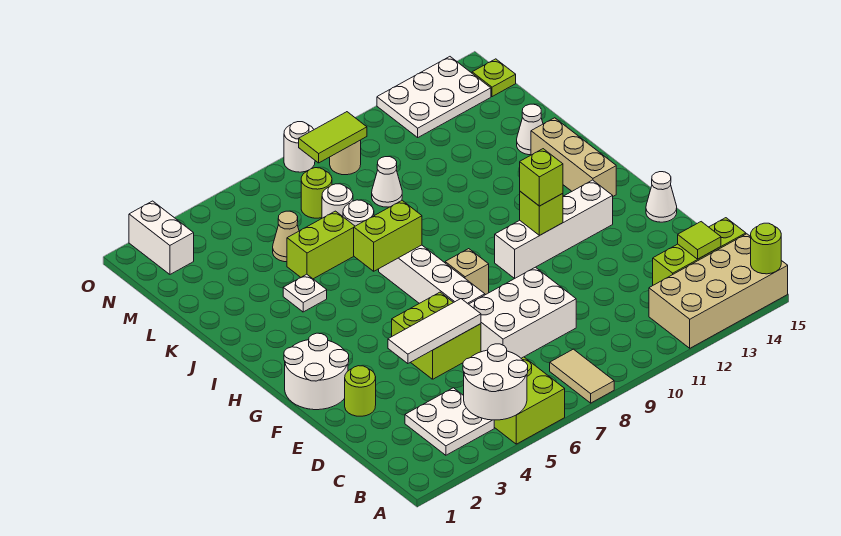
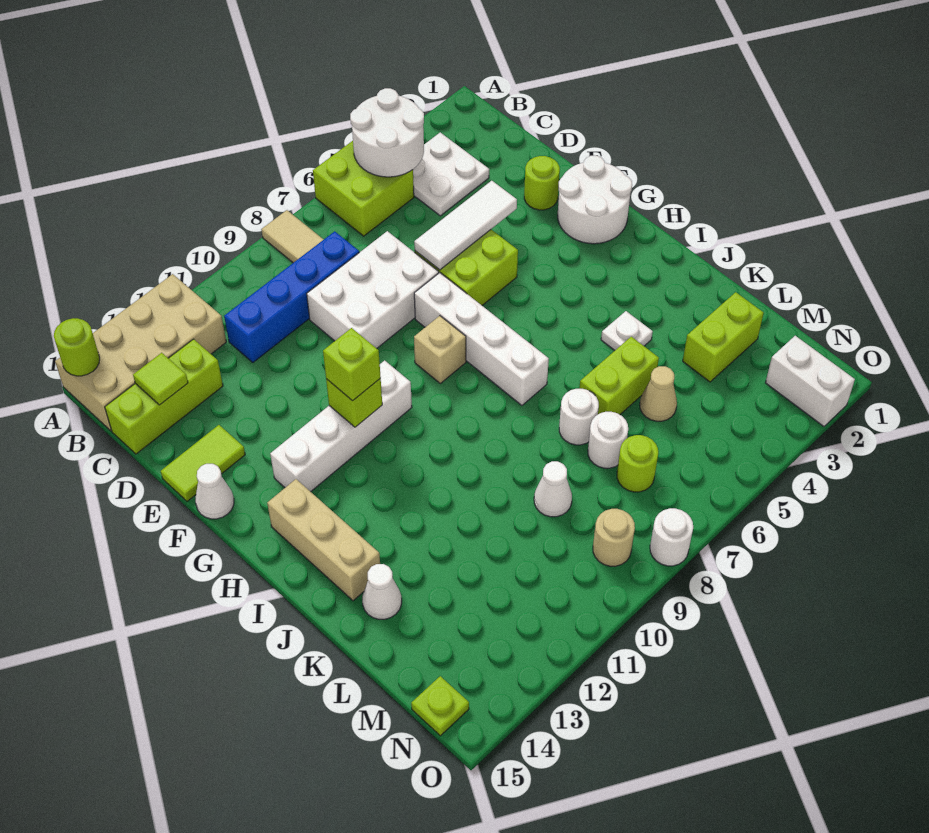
none -> blue brick C8:C11 level 1
lime brick I6:I7 level 2 -> lime brick L2:L3 level 1
lime tile N8:N9 level 2 -> lime tile E14:E15 level 1
white plate N12:O14 level 1 -> none

